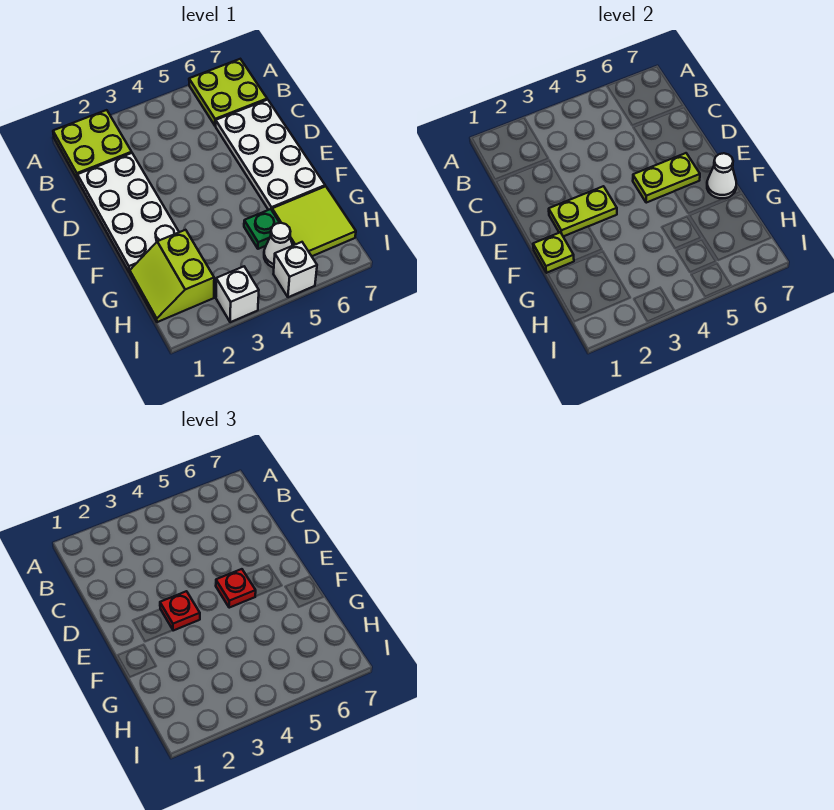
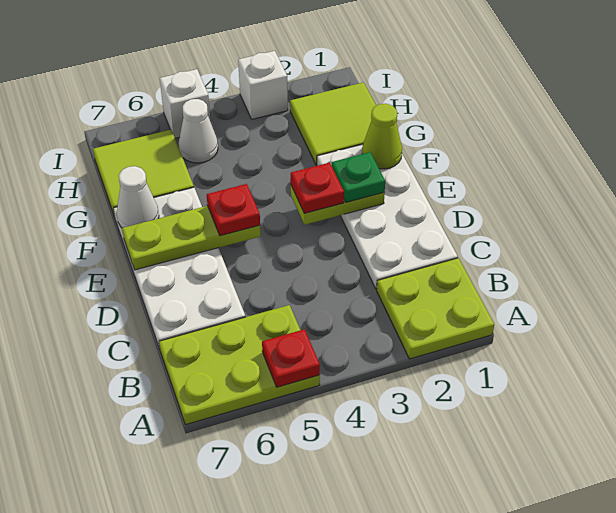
none -> red plate A5 level 2
lime plate A6:B7 level 1 -> lime plate A5:B7 level 1
lime plate E5:E6 level 2 -> lime plate E5:E7 level 2
lime plate F1 level 2 -> lime cone F1 level 2
lime slope G1:H2 level 1 top 2 -> lime tile G1:H2 level 1
green plate G5 level 1 -> green plate E2 level 3

